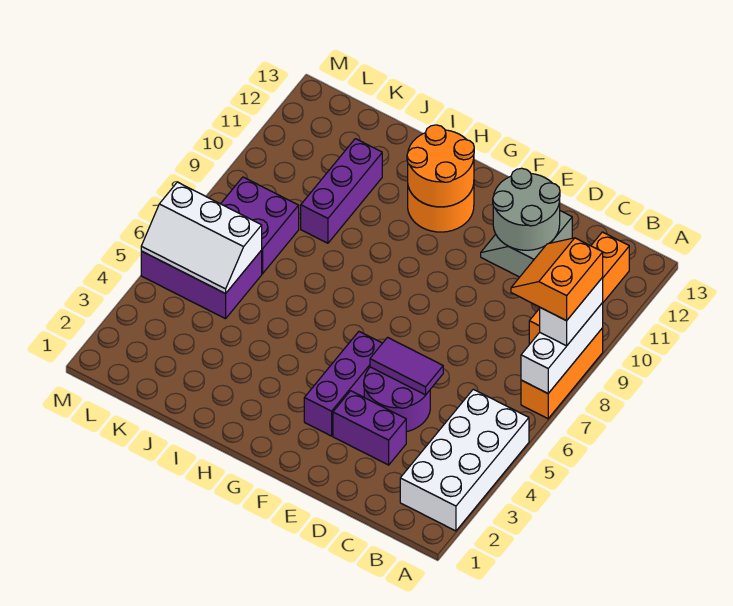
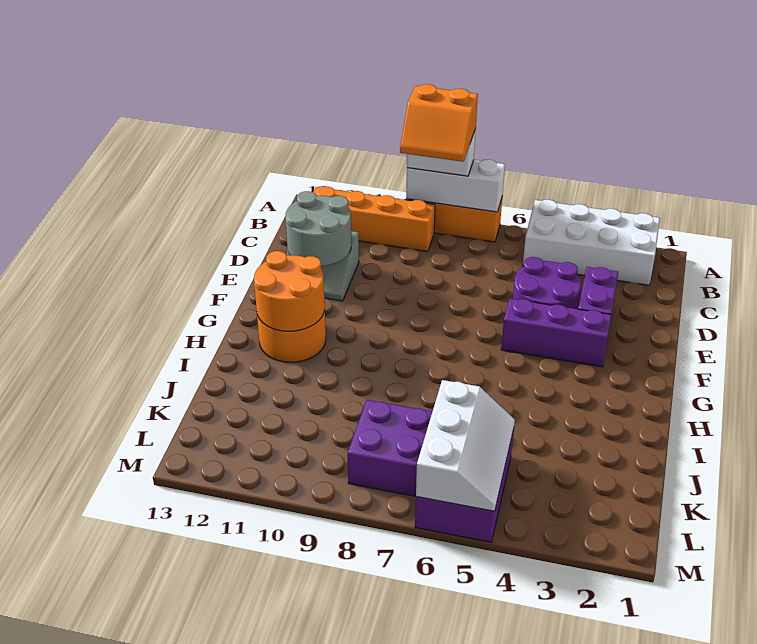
purple tile D5:E5 level 2 -> none
purple brick J9:J11 level 1 -> none

